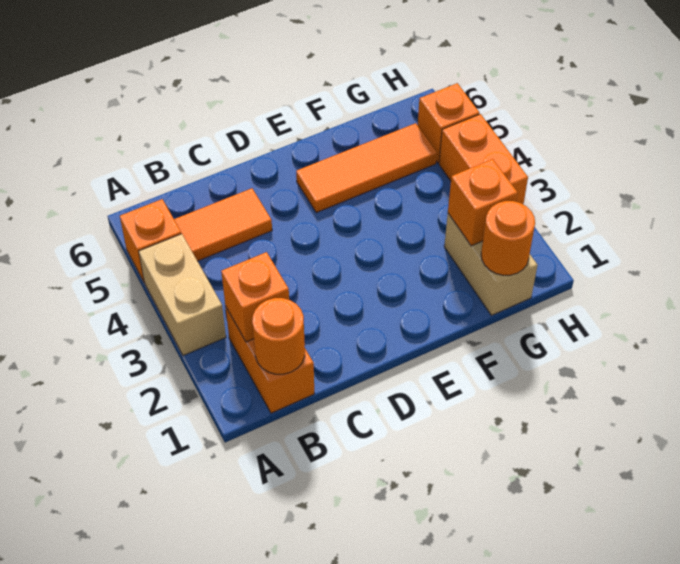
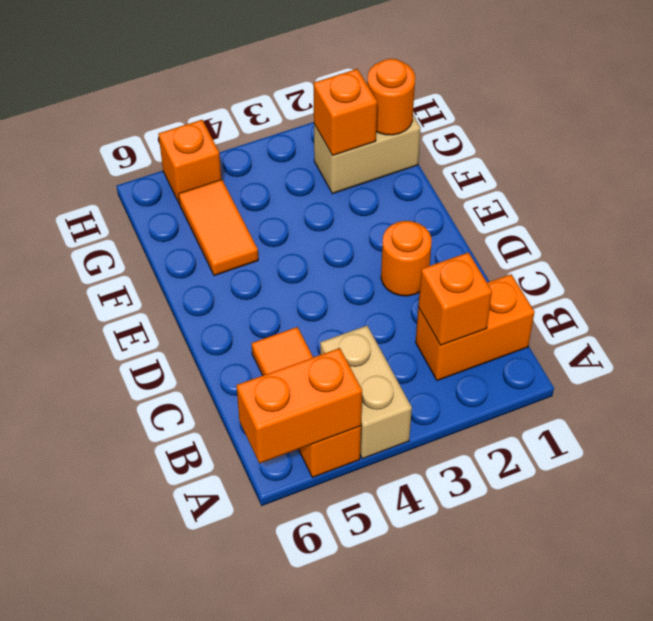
tan brick A3:A4 level 1 -> tan brick A4:B4 level 1
orange round brick B1 level 2 -> orange round brick D2 level 1
orange tile E5:G5 level 1 -> orange tile F5:G5 level 1
orange brick H3:H4 level 1 -> orange brick A5:A6 level 2

